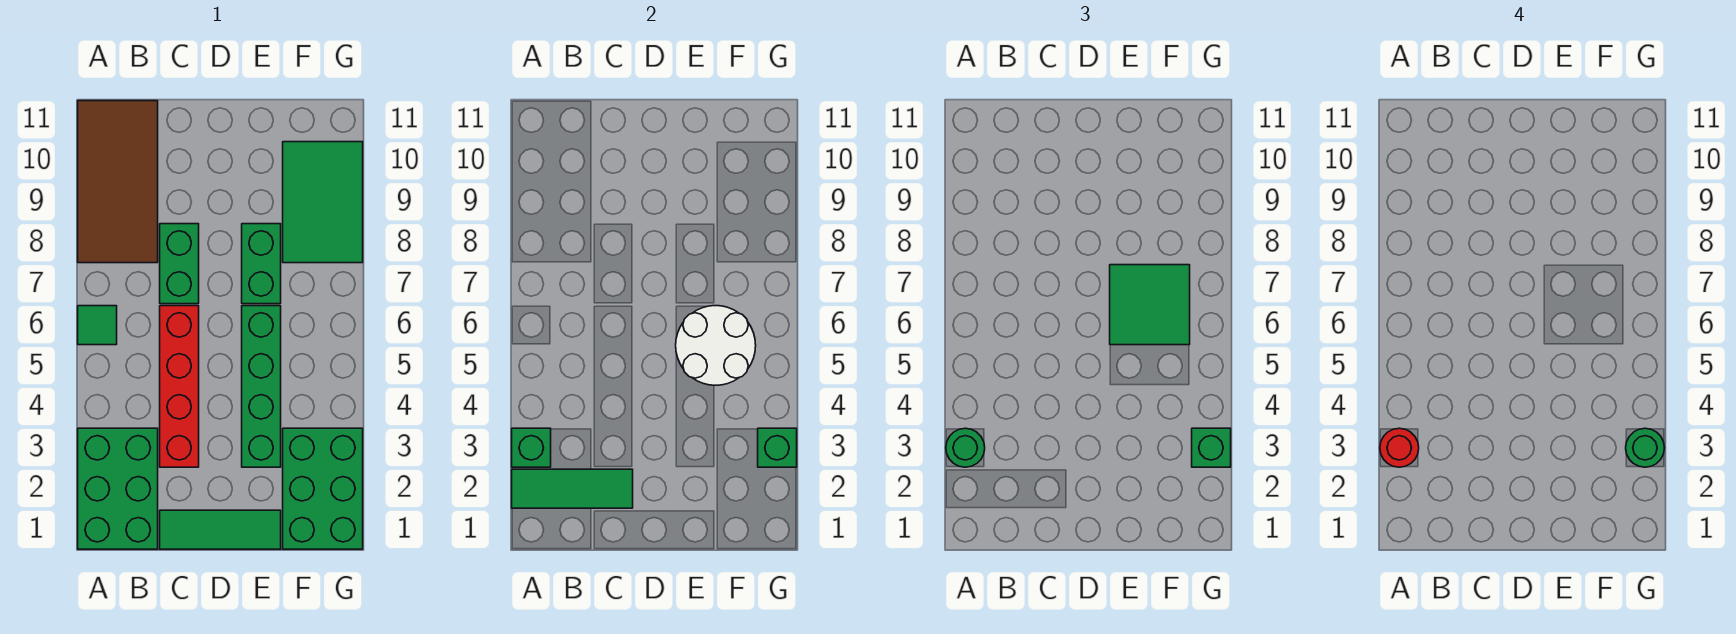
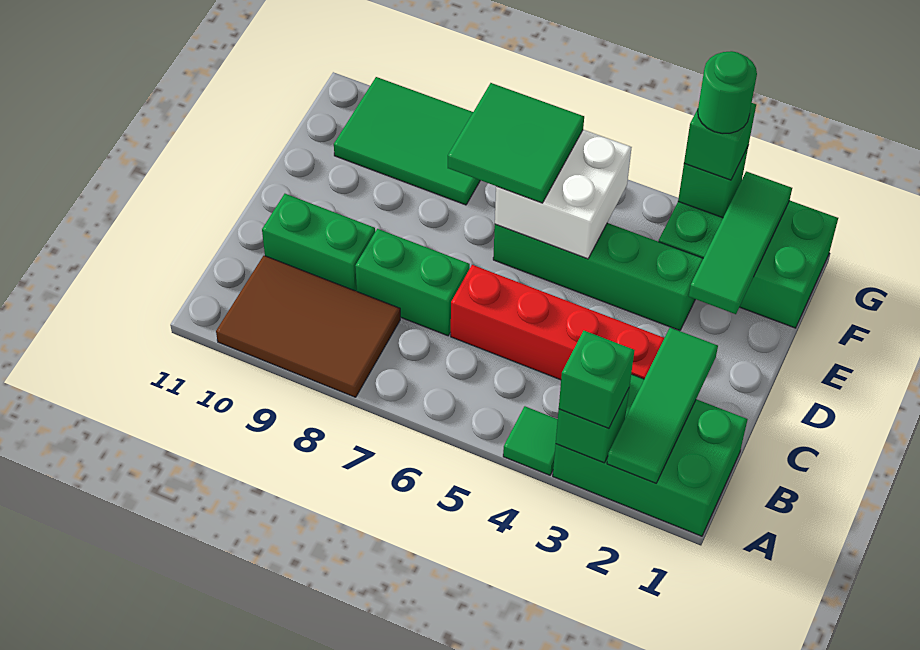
green round brick A3 level 3 -> green brick A3 level 3
red round brick A3 level 4 -> none
green tile A6 level 1 -> green tile A4 level 1
brown tile A8:B11 level 1 -> brown tile A8:B10 level 1
green tile C1:E1 level 1 -> green tile E2:G2 level 2
white round brick E5:F6 level 2 -> white brick E5:F6 level 2
green brick E7:E8 level 1 -> green brick C9:C10 level 1

